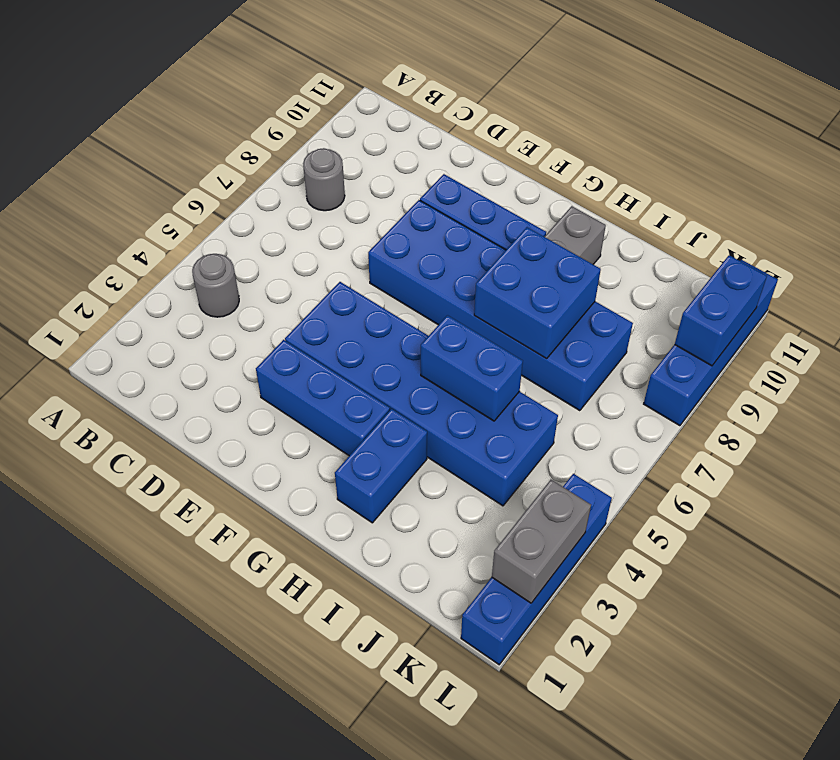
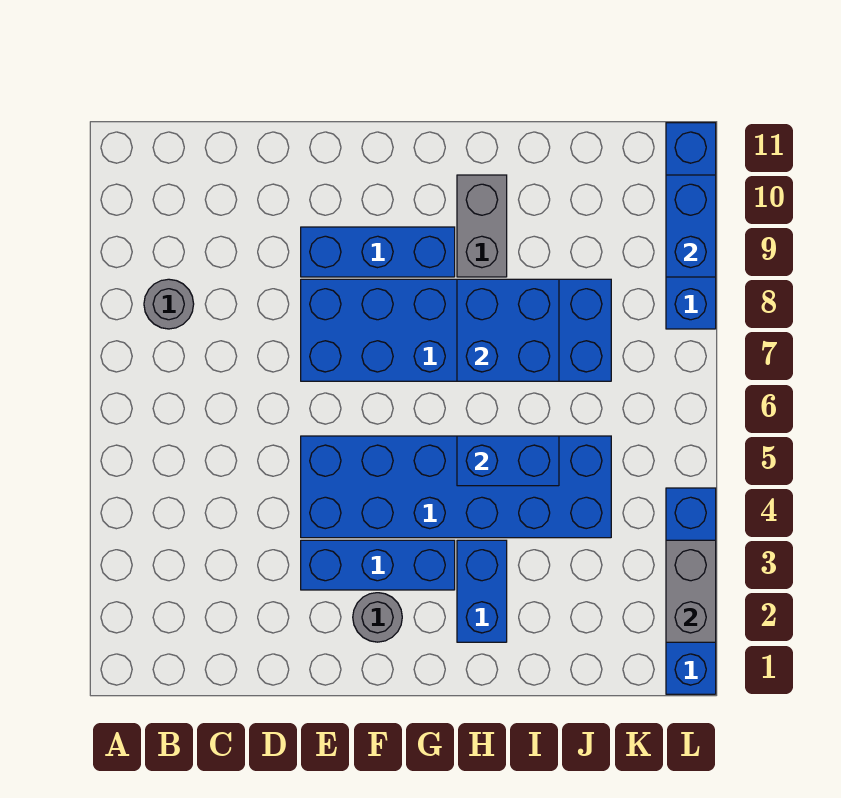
grey round brick B4 level 1 -> grey round brick F2 level 1

